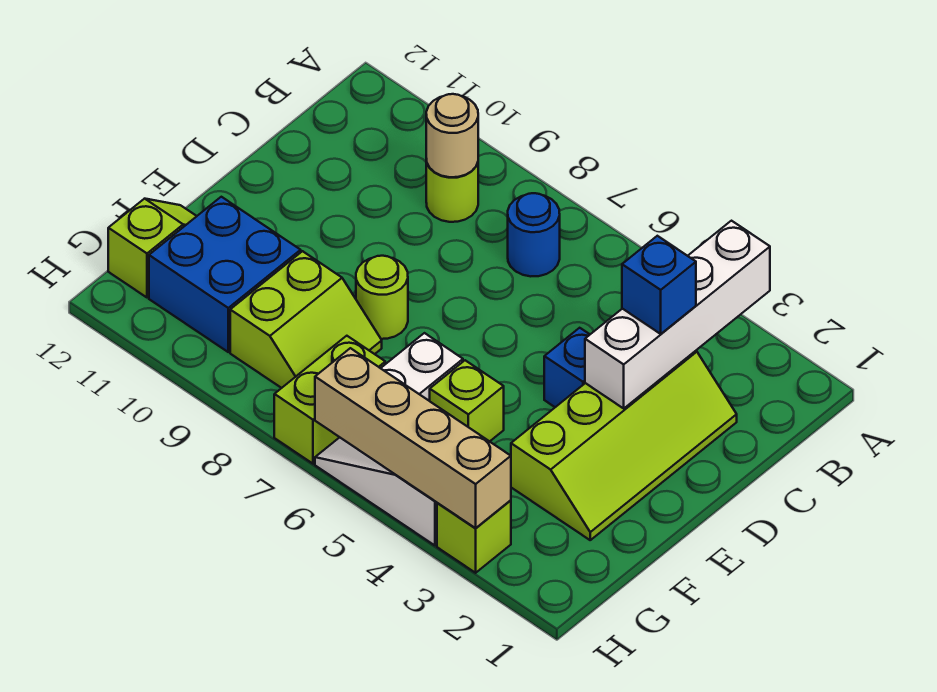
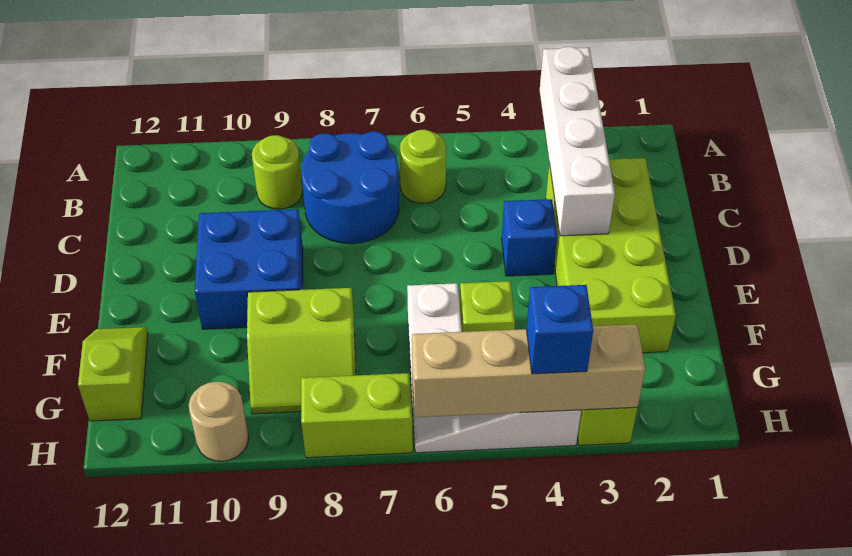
blue round brick B7 level 1 -> blue round brick B7:C8 level 1
tan round brick B9 level 2 -> tan round brick H10 level 1
lime slope C2:F3 level 1 top 3 -> lime brick C2:F3 level 1
blue brick C3 level 3 -> blue brick H4 level 3
lime round brick E8 level 1 -> lime round brick B6 level 1
lime slope F8:G9 level 1 top 9 -> lime slope F8:G9 level 1 top F
blue brick F10:G11 level 1 -> blue brick D9:E10 level 1
lime brick G7:H7 level 1 -> lime brick H7:H8 level 1

